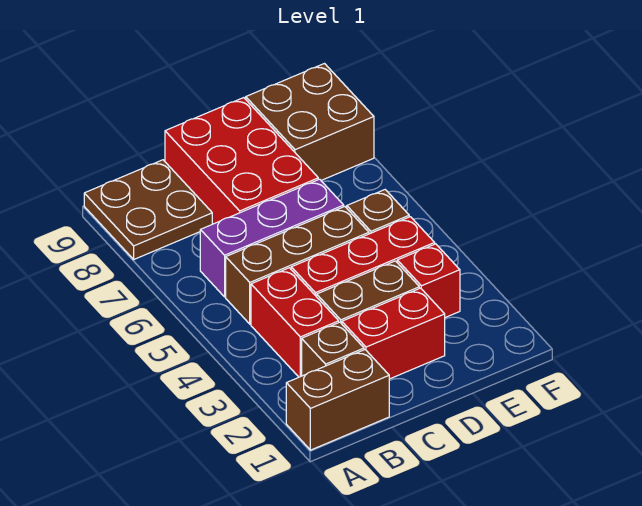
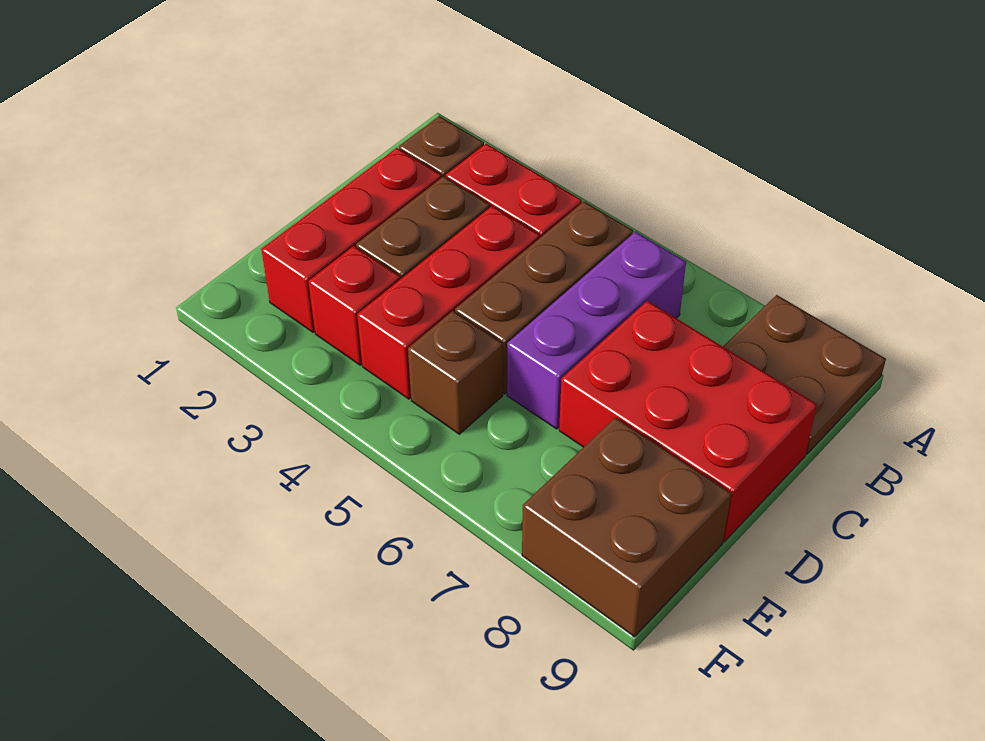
brown brick A1:B1 level 1 -> none
red brick C2:D2 level 1 -> red brick C2:E2 level 1

